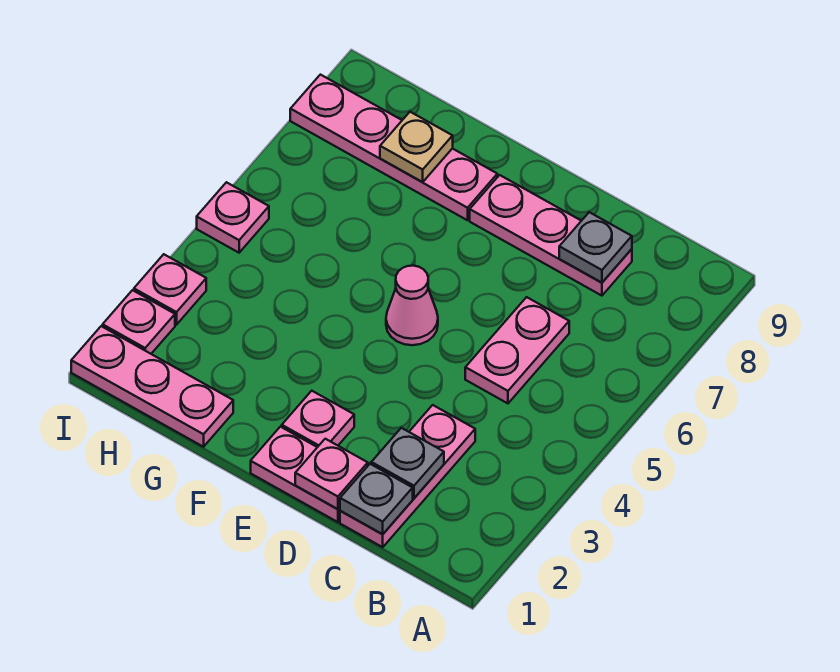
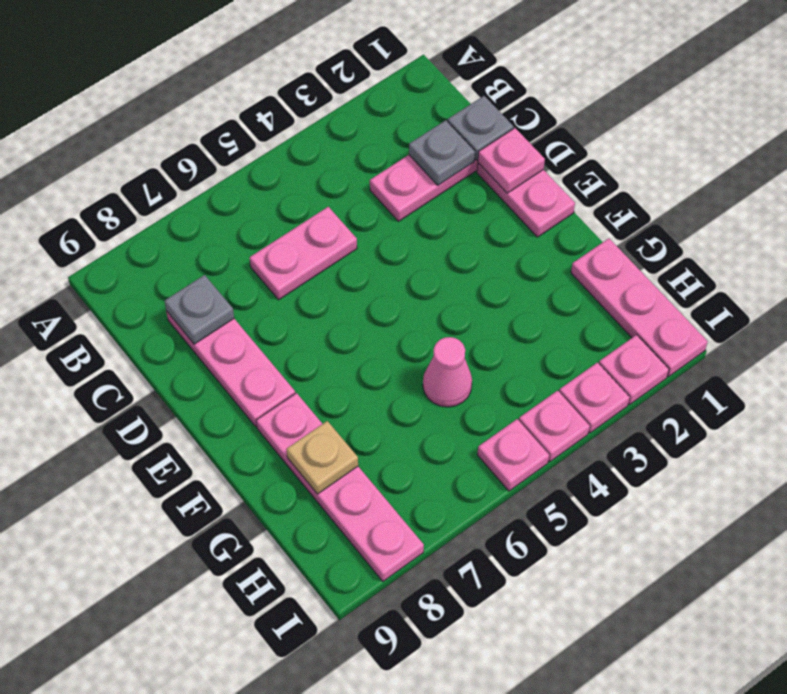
pink plate E2 level 1 -> pink plate I4 level 1
pink cone E5 level 1 -> pink cone G5 level 1

